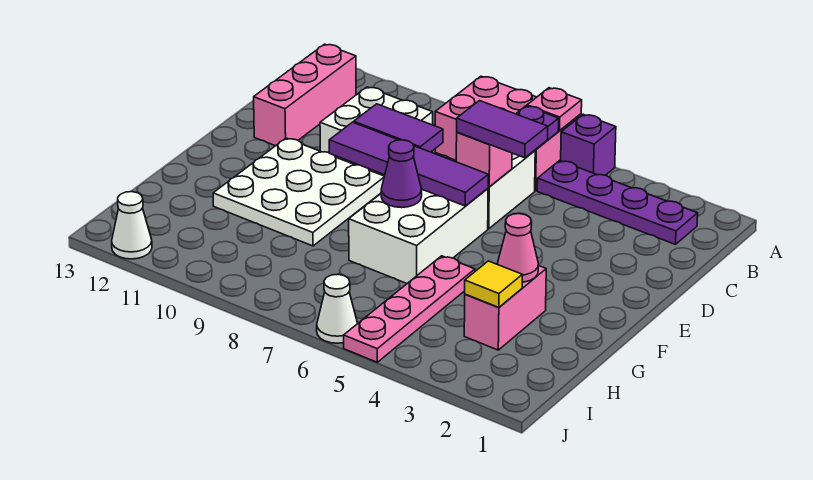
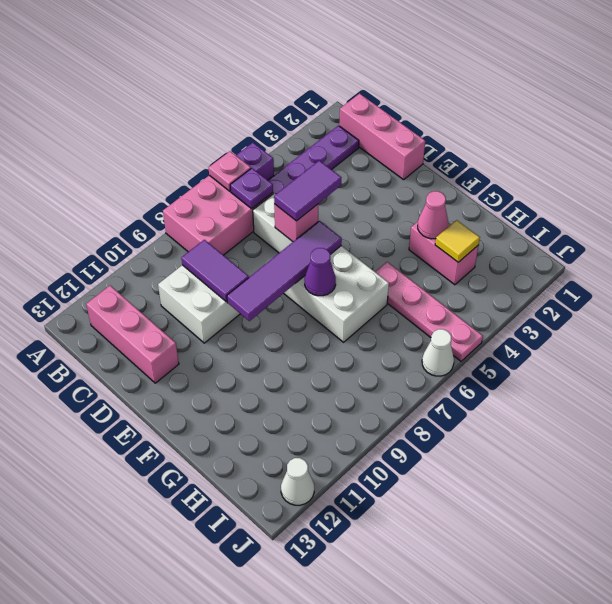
none -> pink brick B1:D1 level 1
purple tile D8:D9 level 2 -> purple tile C9:D9 level 2
white plate E9:G11 level 1 -> none

